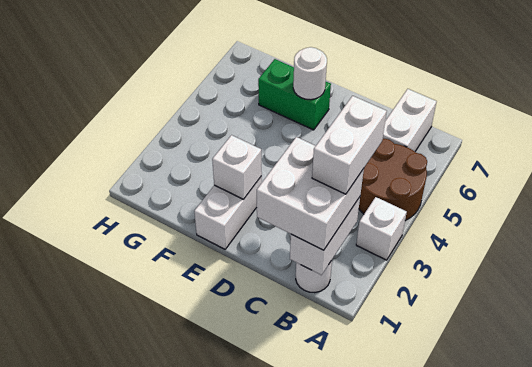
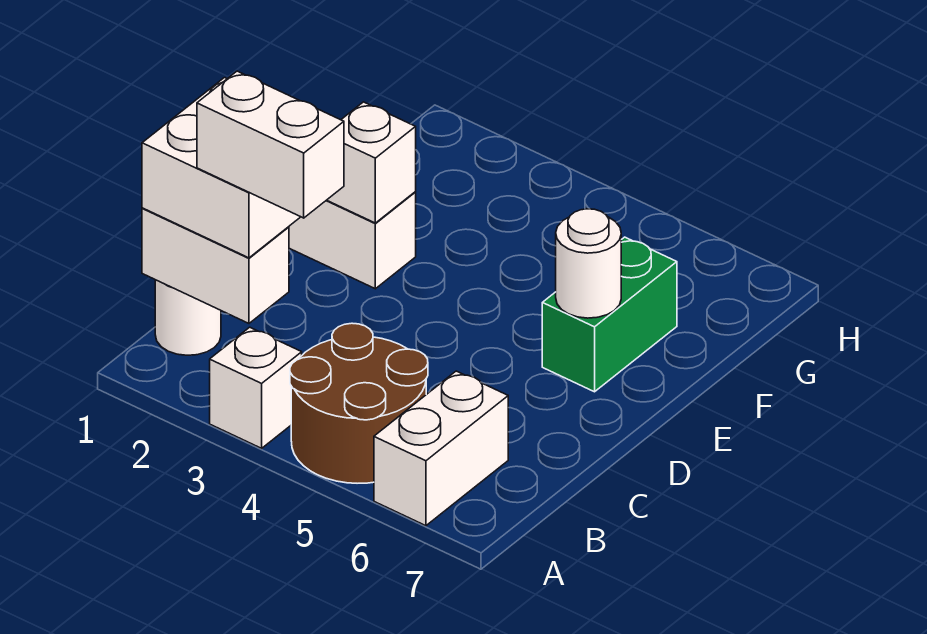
white brick B6:B7 level 1 -> white brick A6:B6 level 1

